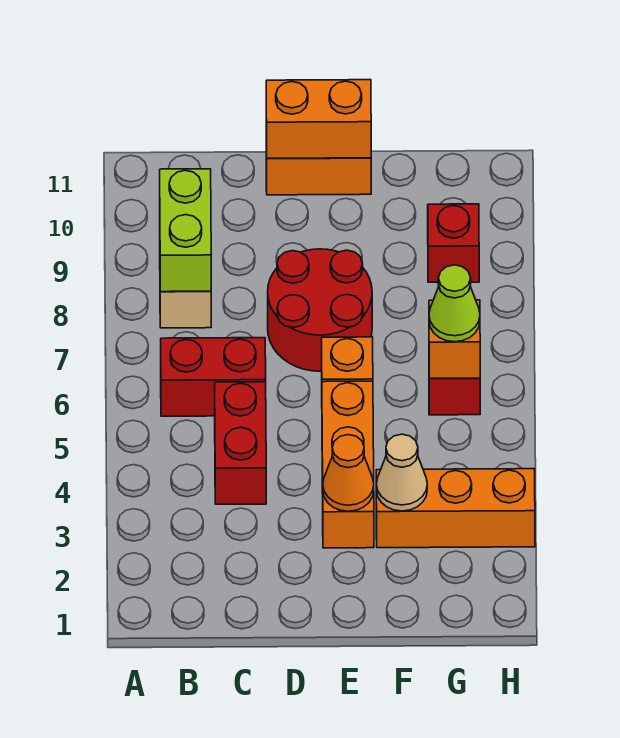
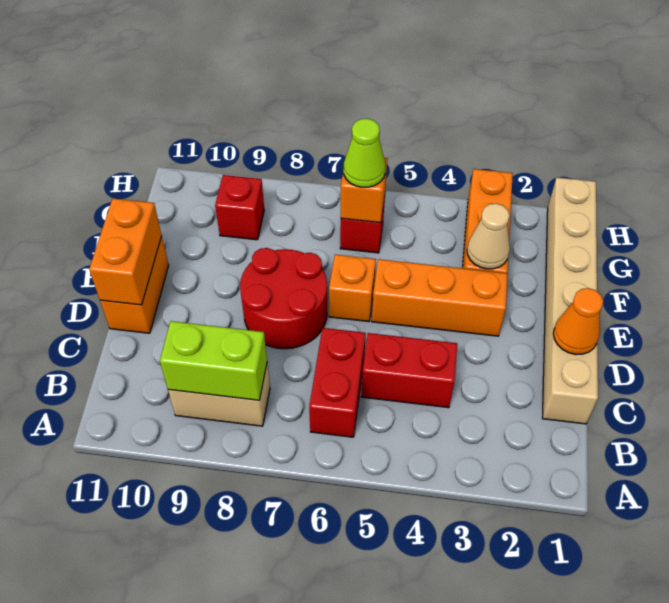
none -> tan brick C1:H1 level 1
orange cone E3 level 2 -> orange cone D1 level 2

